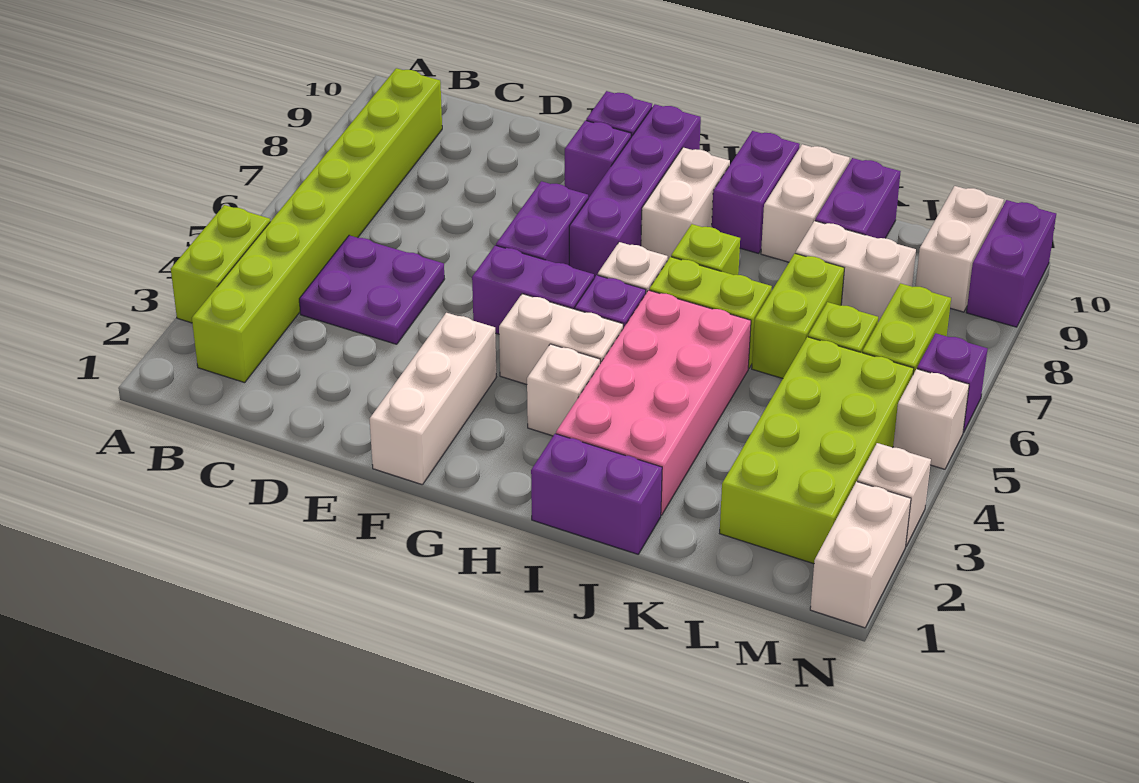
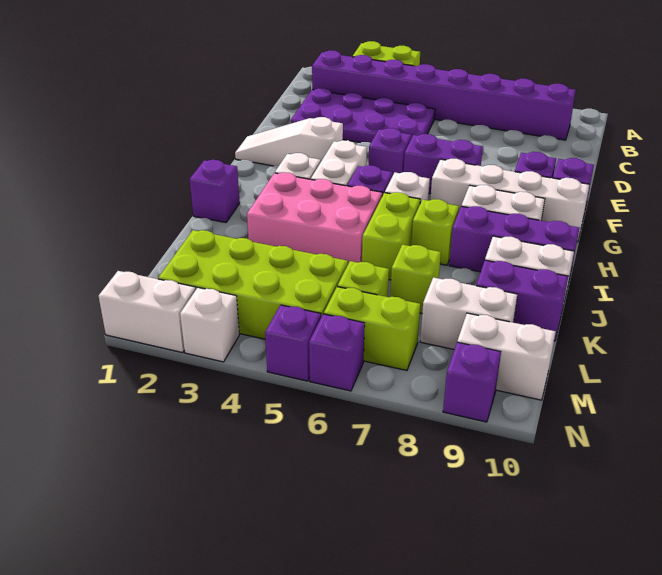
lime brick B2:B9 level 1 -> purple brick B2:B9 level 1
purple plate C4:D5 level 1 -> purple plate C2:D5 level 1
white brick F1:F3 level 1 -> white slope F1:F3 level 1 top 3
purple brick F5:G5 level 1 -> purple brick F5 level 1
purple brick G7:G10 level 1 -> white brick G7:G10 level 1
purple brick I1:J1 level 1 -> purple brick I1 level 1
pink brick I2:J5 level 1 -> pink brick I3:J5 level 1
purple brick I9:I10 level 1 -> purple brick I8:I10 level 1
lime brick K6:K7 level 1 -> lime brick K7 level 1
white brick K8:L8 level 1 -> white brick L8:L9 level 1
white brick N5 level 1 -> purple brick N5 level 1
purple brick N9:N10 level 1 -> purple brick N9 level 1

